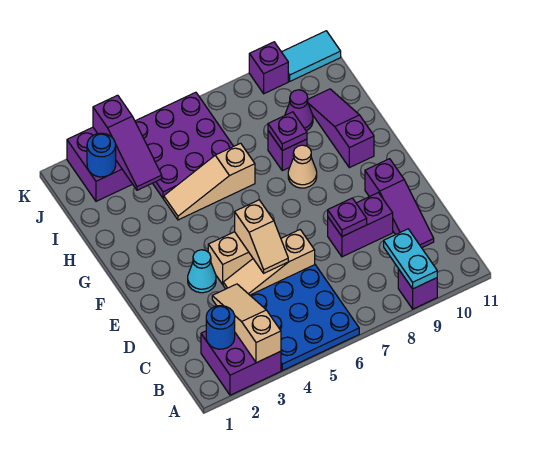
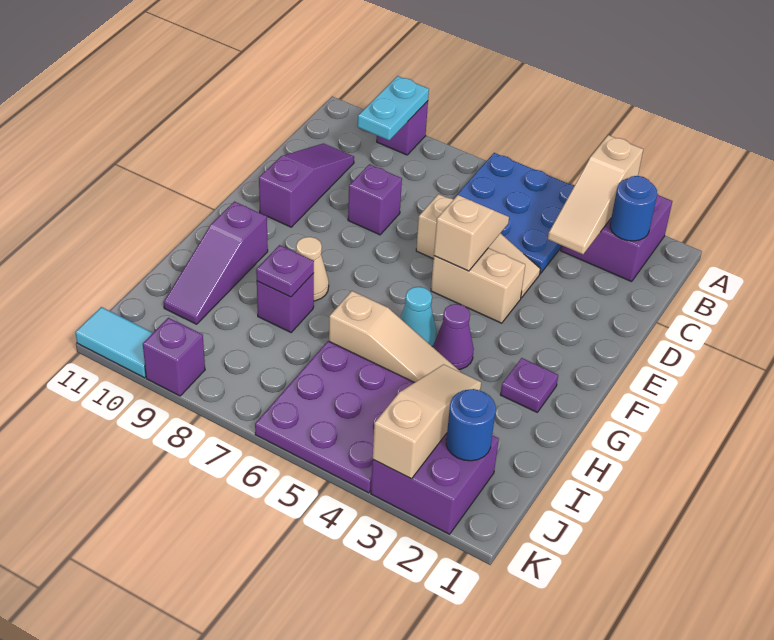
purple brick D8:D9 level 1 -> purple brick D8 level 1
purple plate D8 level 2 -> purple plate G2 level 1
cyan cone E3 level 1 -> cyan cone G5 level 1
purple slope I3:K3 level 2 top K -> tan slope I3:K3 level 2 top K
purple cone I9 level 1 -> purple cone G4 level 1

